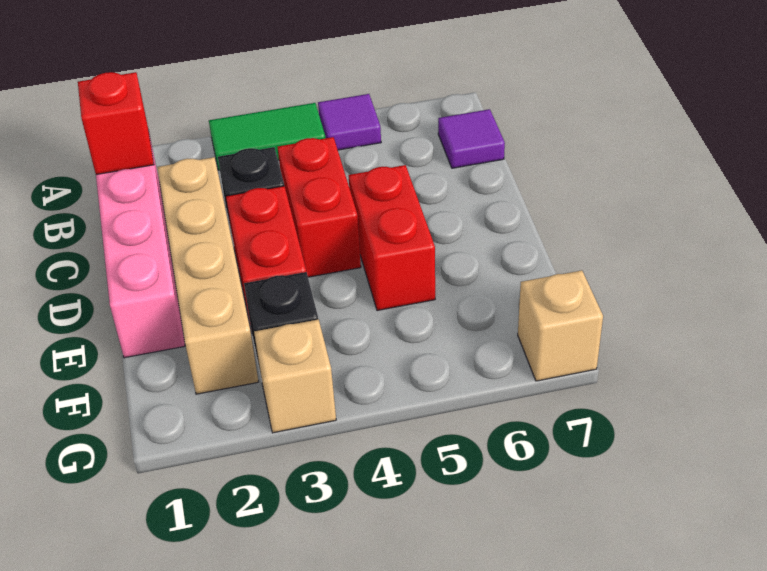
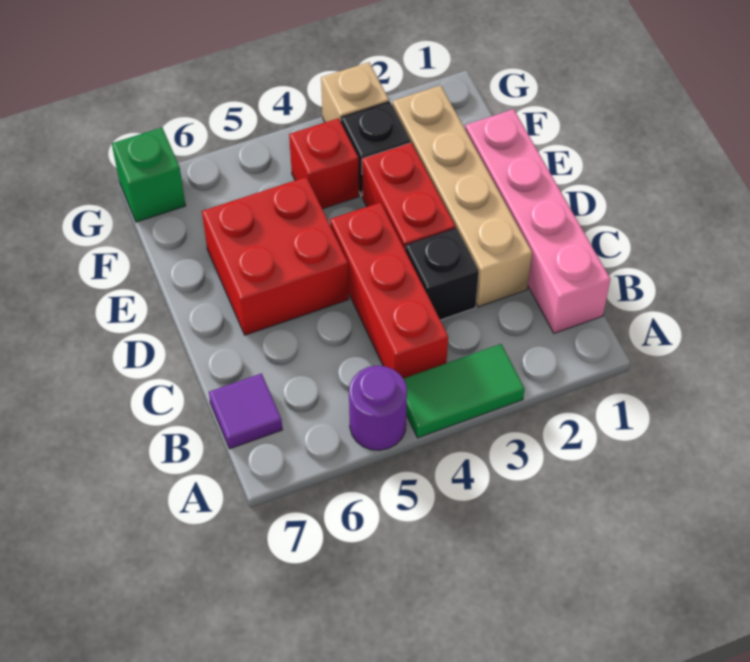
purple tile A5 level 1 -> purple round brick A5 level 1
red brick B1 level 2 -> red brick F4 level 1
red brick C4:D4 level 1 -> red brick B4:D4 level 1
red brick D5:E5 level 1 -> red brick D5:E6 level 1
tan brick G7 level 1 -> green brick G7 level 1

